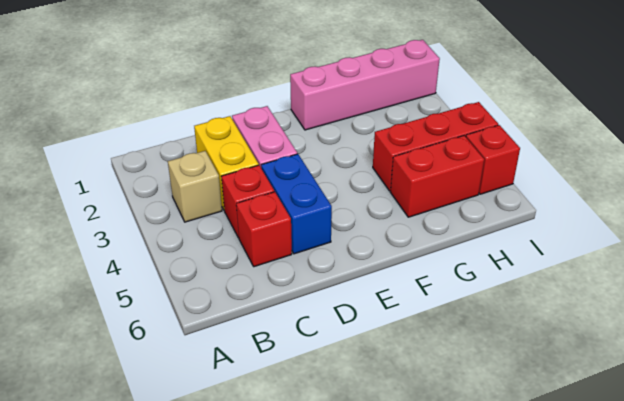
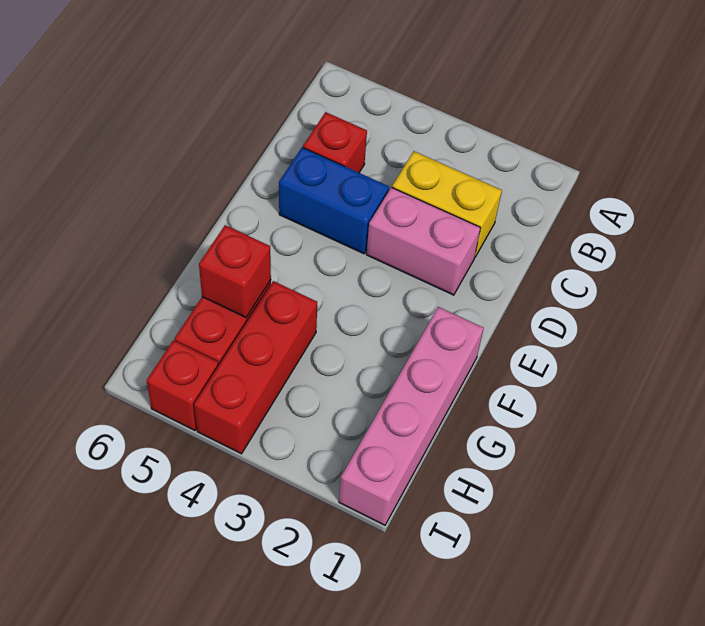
tan brick B3 level 1 -> none
red brick C4 level 1 -> red brick G5 level 2

